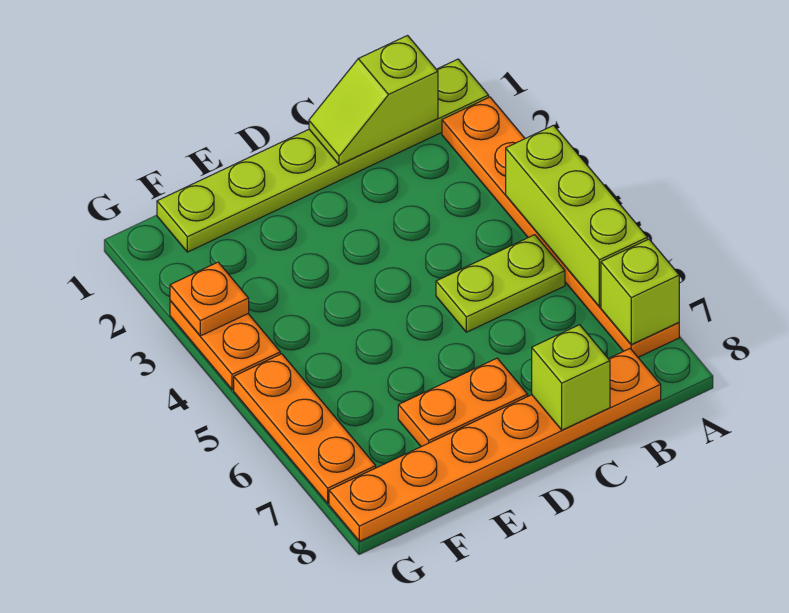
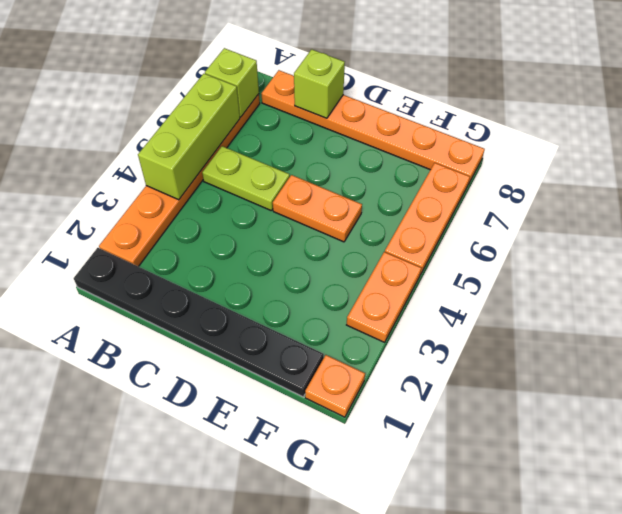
lime plate A1:F1 level 1 -> black plate A1:F1 level 1
lime slope B1:C1 level 2 top B -> none
orange plate D7:E7 level 1 -> orange plate D5:E5 level 1
orange plate G3 level 2 -> orange plate G1 level 1

